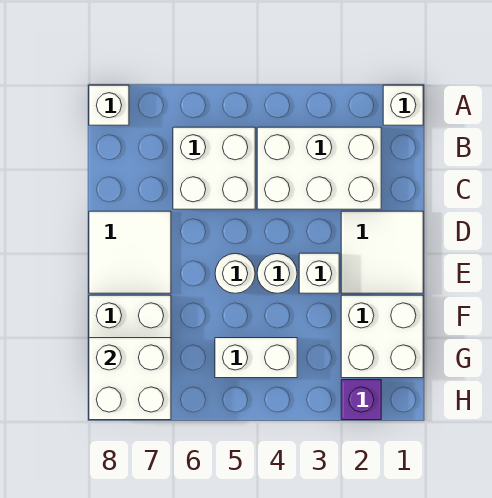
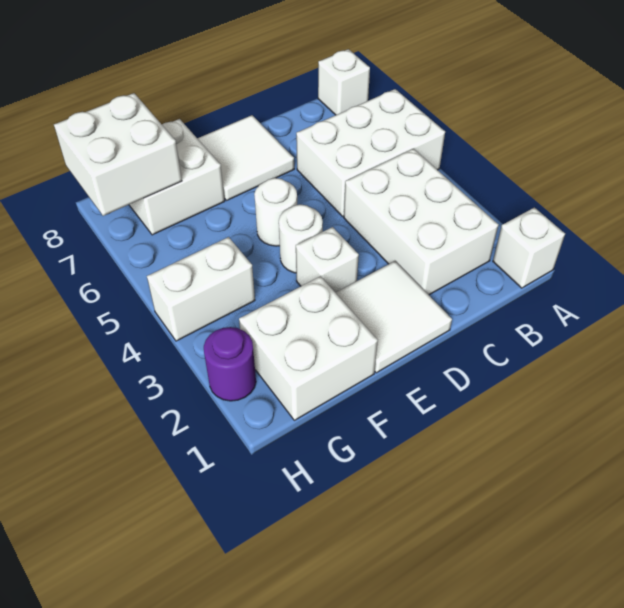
white brick B5:C6 level 1 -> white brick A5:C6 level 1
white brick G4:G5 level 1 -> white brick G4:H4 level 1
purple brick H2 level 1 -> purple round brick H2 level 1

